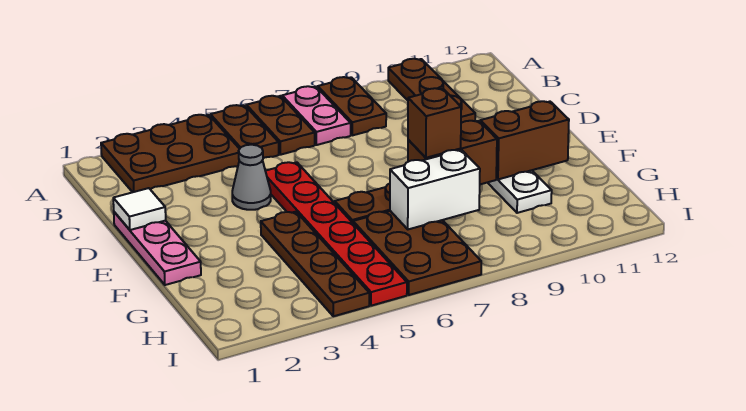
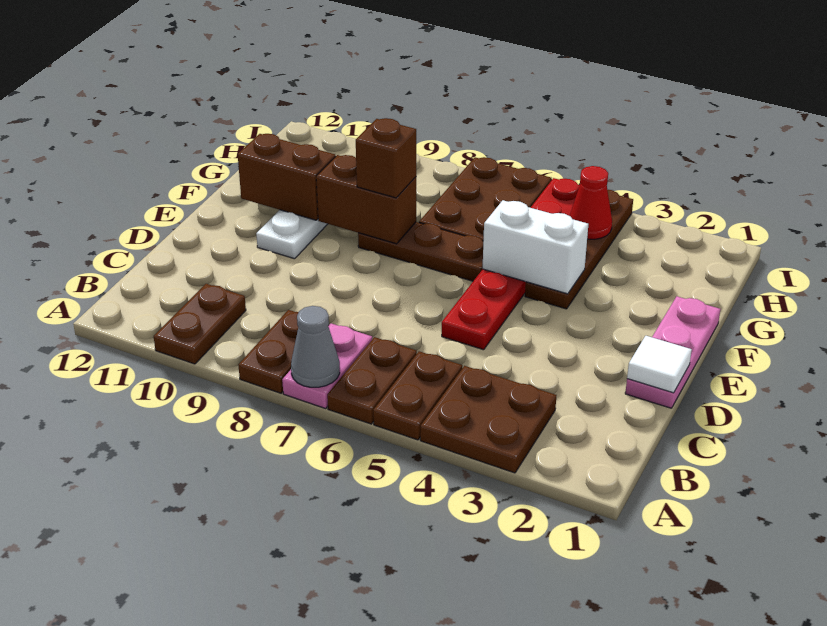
brown plate A2:B4 level 1 -> brown plate A3:B4 level 1
brown plate A10:C10 level 1 -> brown plate A10:B10 level 1
grey cone D4 level 1 -> grey cone A7 level 2
white brick G7:G8 level 2 -> white brick F4:F5 level 2
none -> red cone H4 level 2

